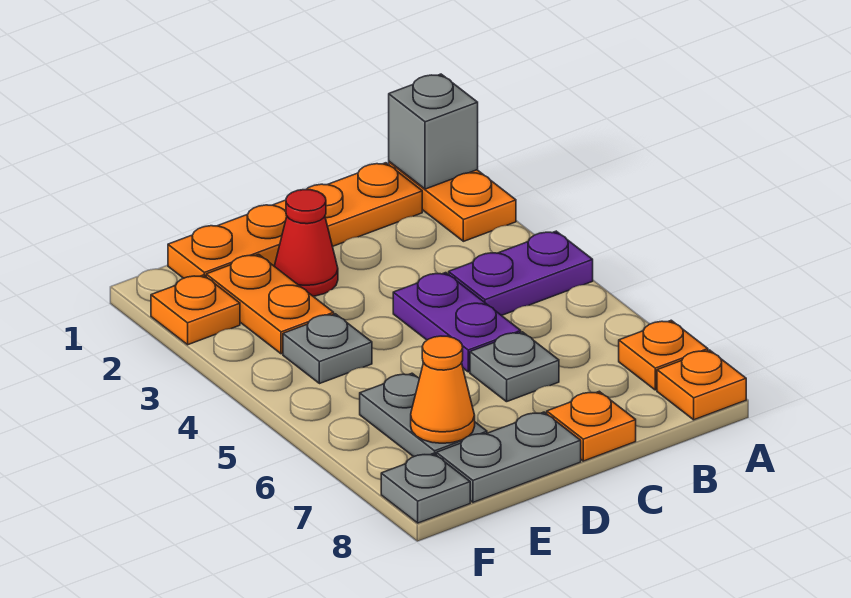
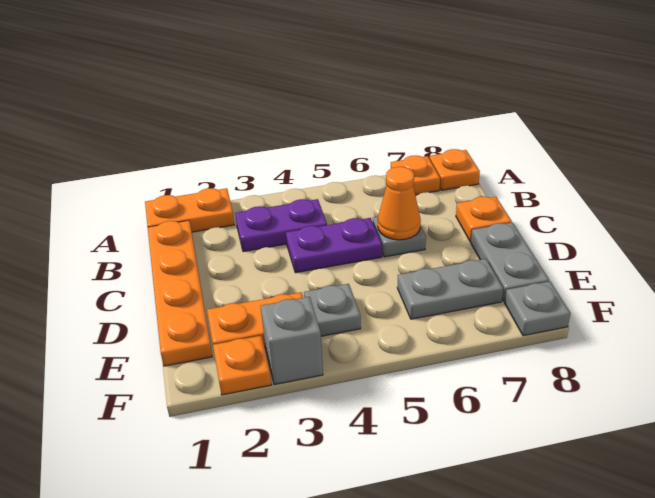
grey brick A1 level 2 -> grey brick F3 level 1
purple plate A4:B4 level 1 -> purple plate B3:B4 level 1
red cone D2 level 1 -> none
orange cone E7 level 2 -> orange cone C6 level 2

